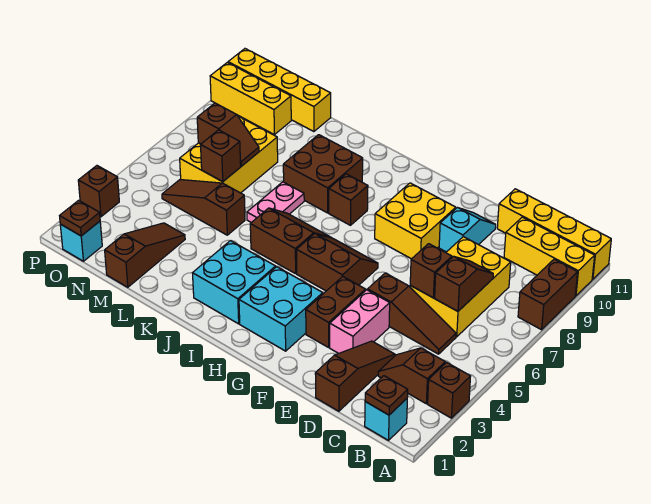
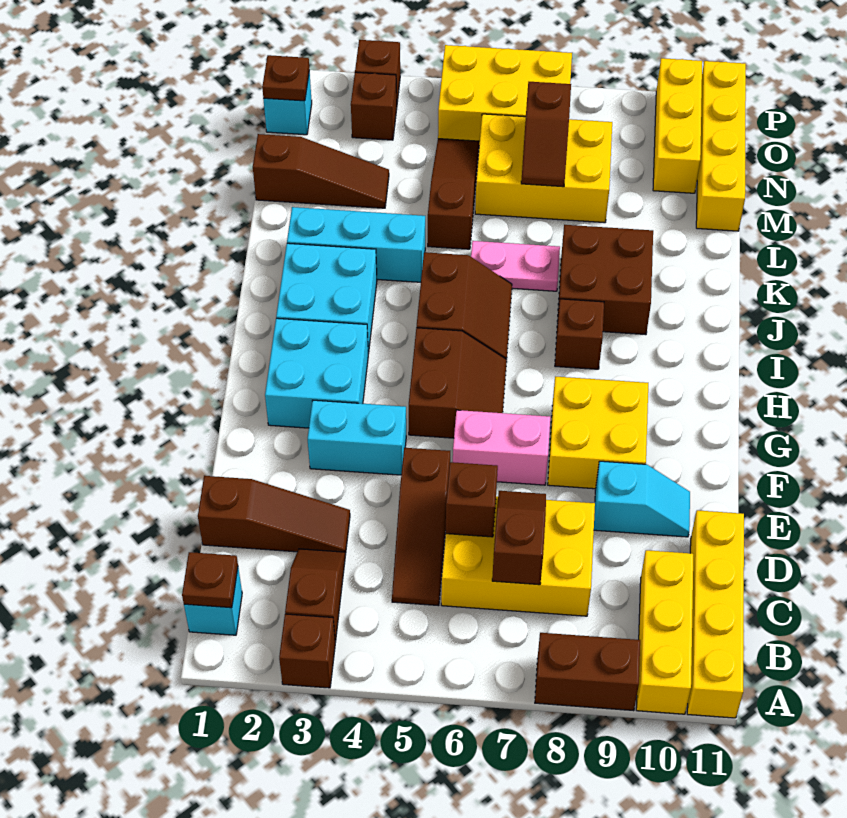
brown slope C6:C7 level 2 top 6 -> brown slope C7:D7 level 2 top C
pink brick E3:E4 level 1 -> pink brick F6:F7 level 1
brown brick F3:F4 level 1 -> cyan brick F3:F4 level 1
none -> cyan brick K2:K4 level 1
brown brick M6 level 2 -> brown brick O3 level 1
none -> yellow brick O5:P7 level 1

